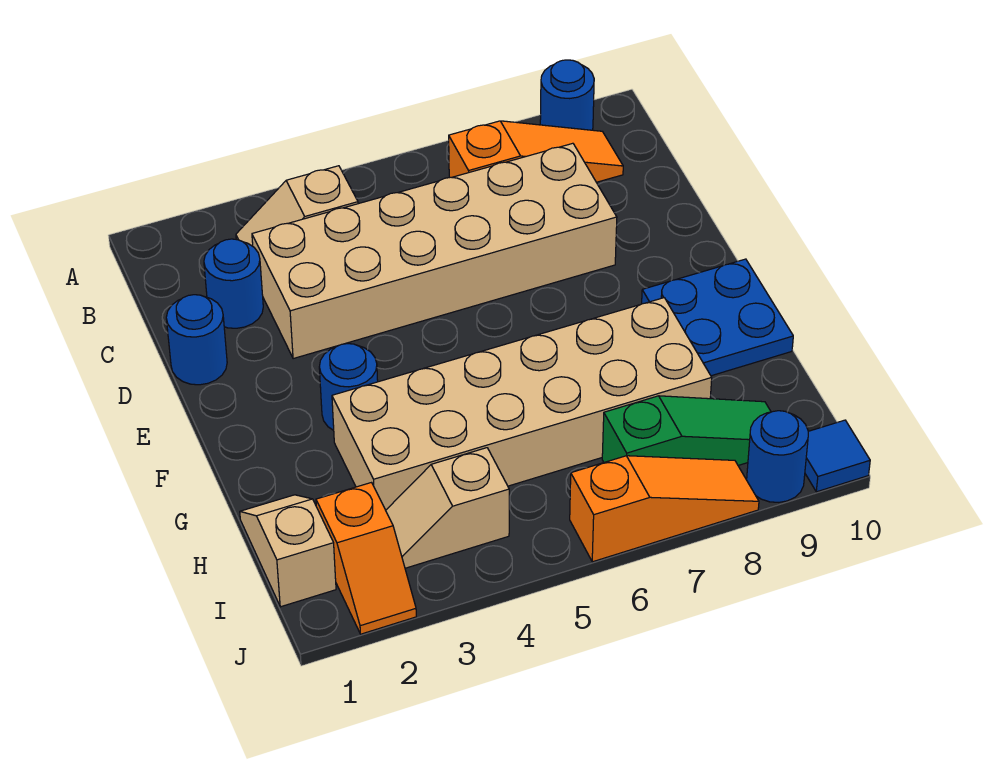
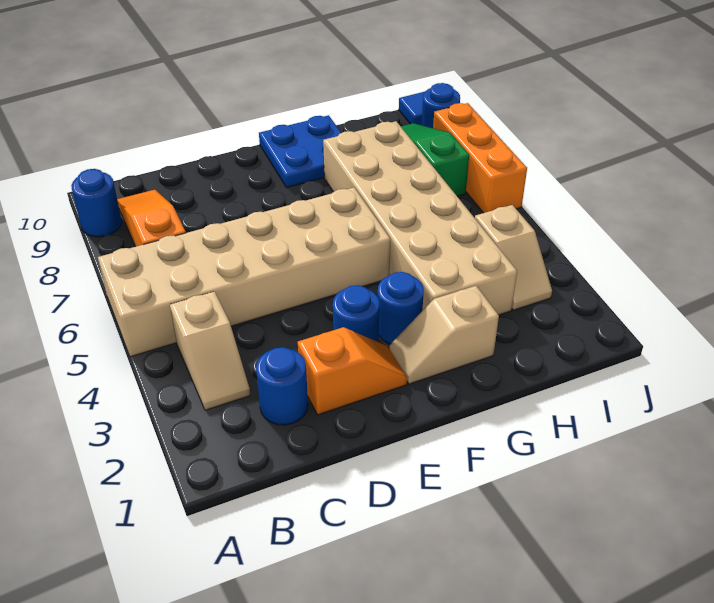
tan brick C3:D8 level 1 -> tan brick A5:F6 level 1
blue round brick D1 level 1 -> blue round brick E3 level 1
tan slope H1:I1 level 1 top I -> tan slope F2:G2 level 1 top G
orange slope I2:J2 level 1 top I -> orange slope D2:E2 level 1 top D
orange slope J6:J8 level 1 top 6 -> orange brick J6:J8 level 1

